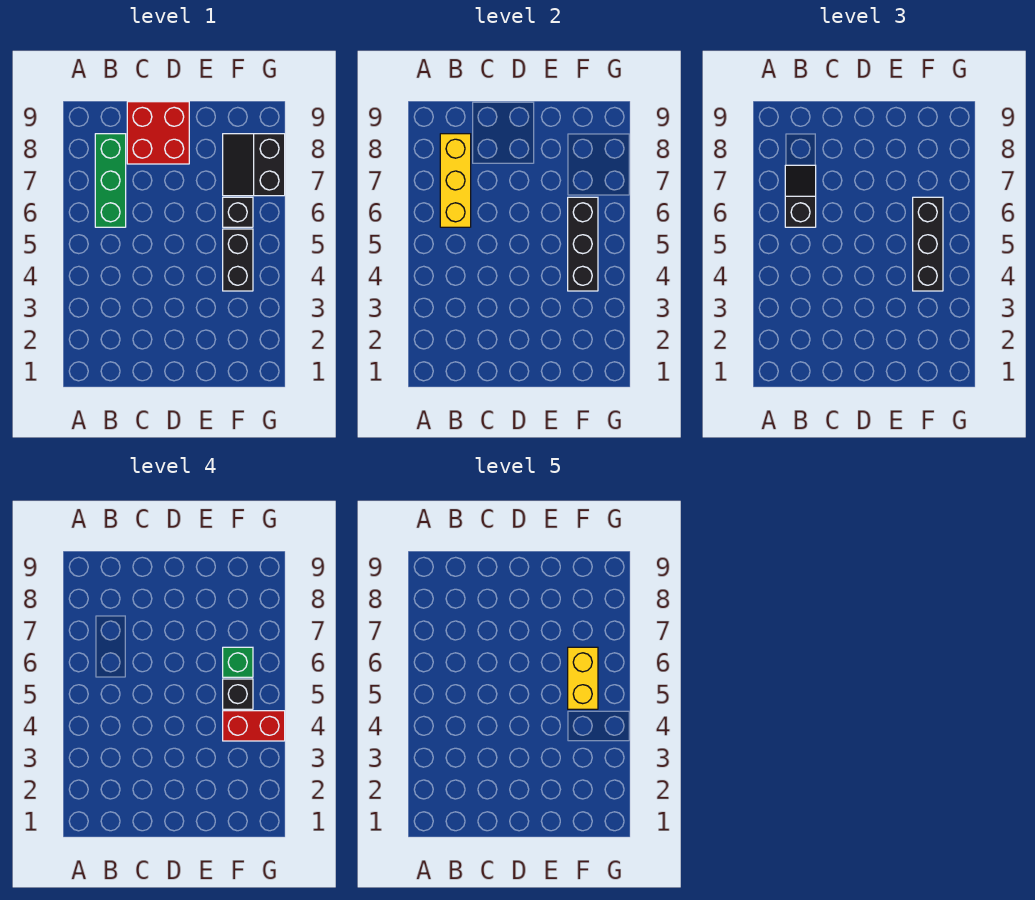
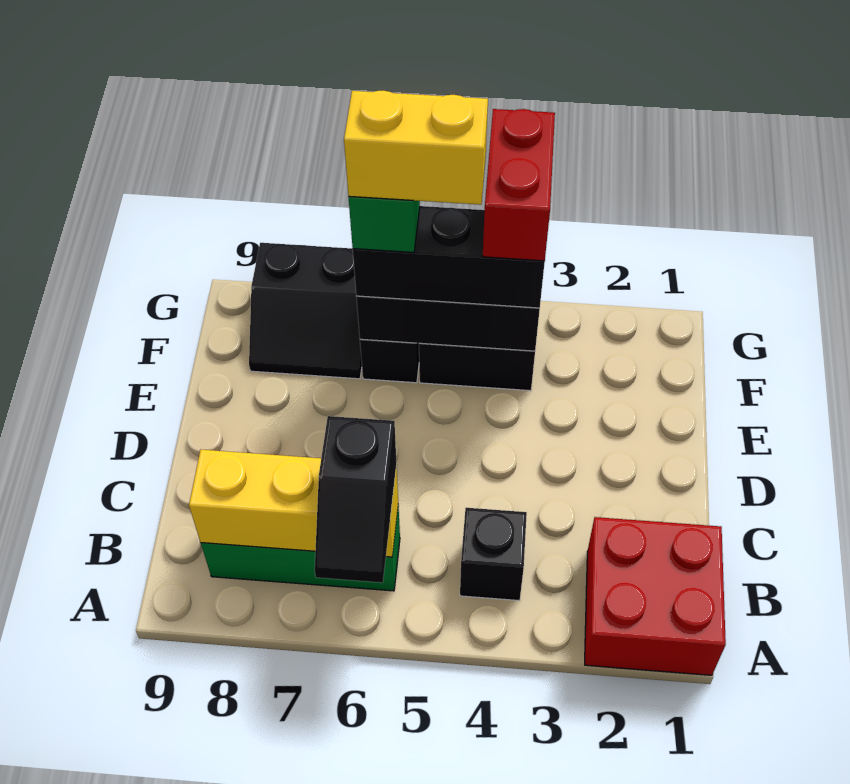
black slope B6:B7 level 3 top 6 -> black slope A6:B6 level 3 top B
red brick C8:D9 level 1 -> red brick A1:B2 level 1
black brick F5 level 4 -> black brick B4 level 1

